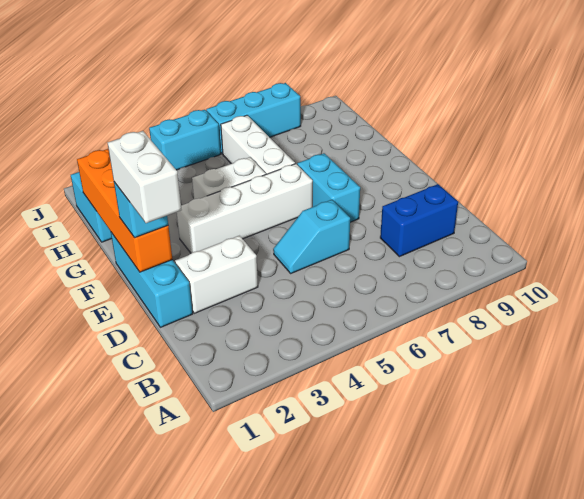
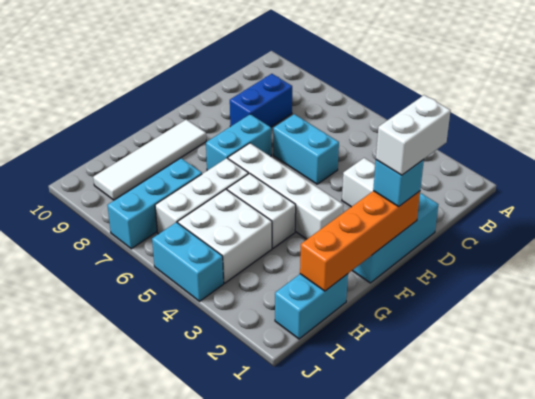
blue brick C8:C9 level 1 -> blue brick C8:D8 level 1
cyan slope D5:D6 level 1 top 6 -> cyan brick D5:D6 level 1
none -> white tile F9:I9 level 1
none -> white brick H4:I5 level 1
cyan brick J6:J8 level 1 -> cyan brick H7:J7 level 1

